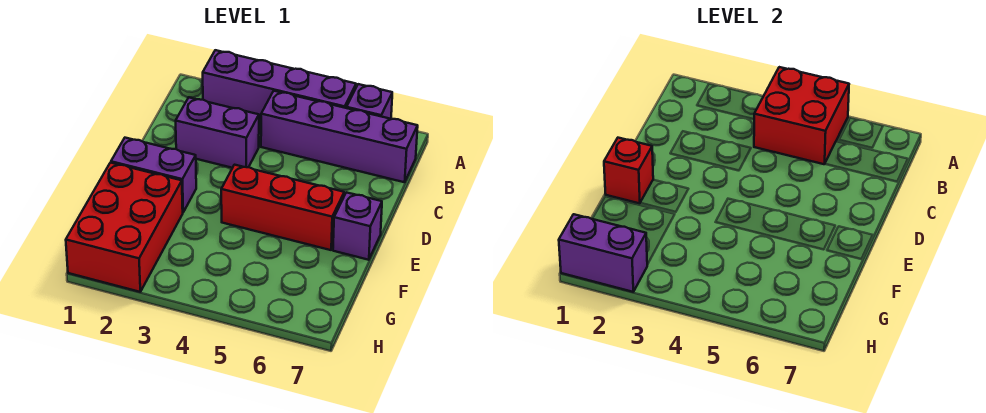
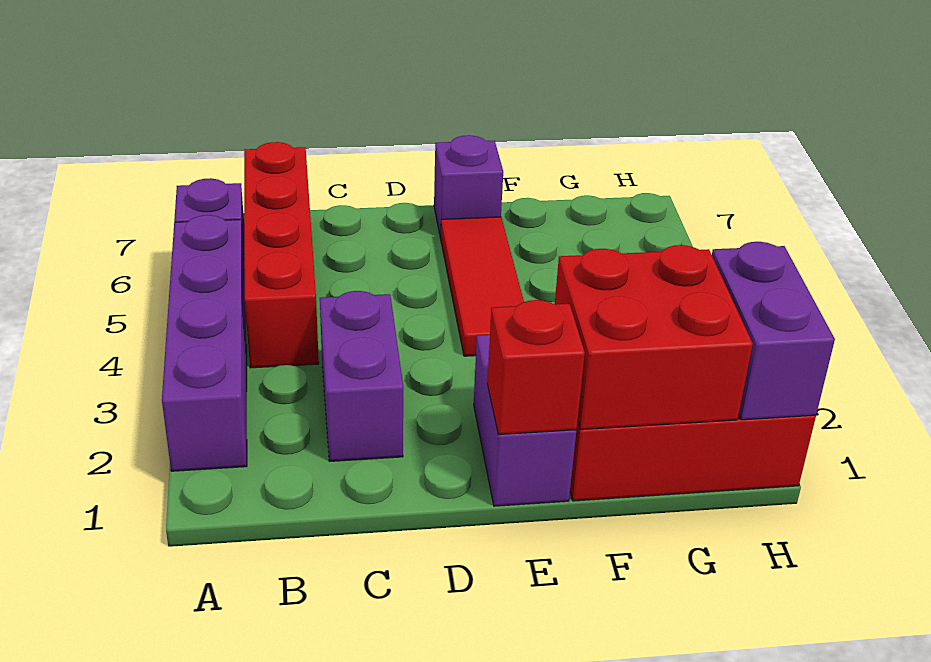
red brick A4:B5 level 2 -> red brick F1:G2 level 2
purple brick B4:B7 level 1 -> red brick B4:B7 level 1
red brick E4:E6 level 1 -> red tile E4:E6 level 1

